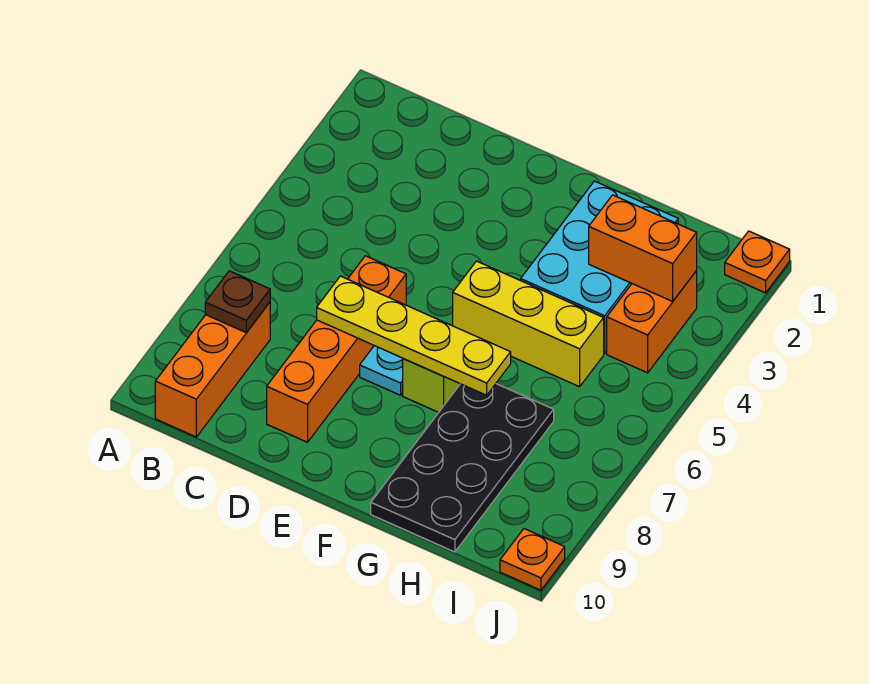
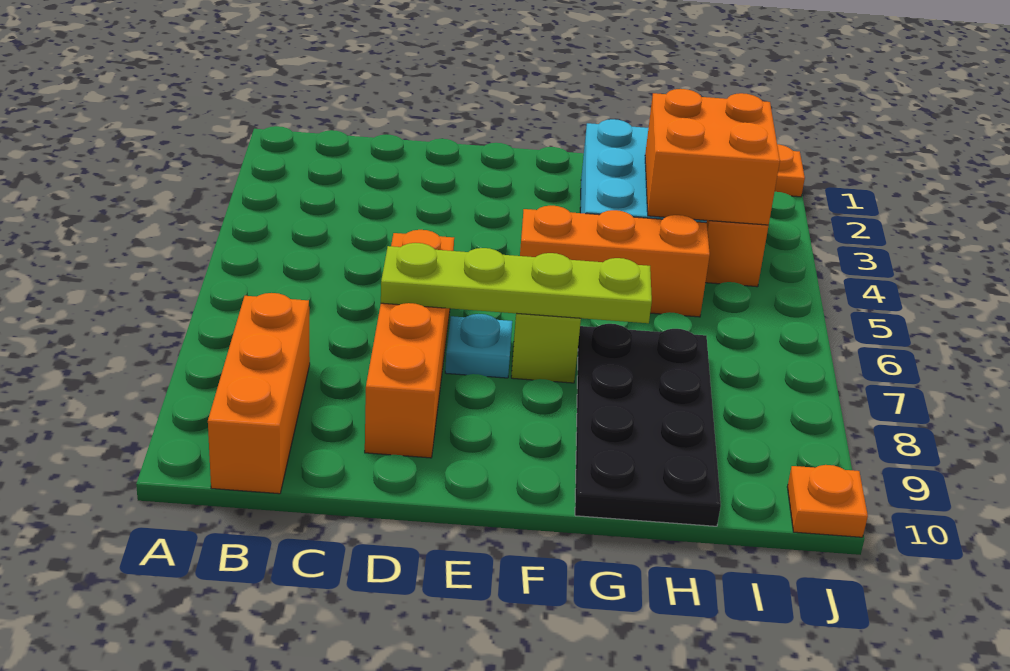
brown plate B8 level 2 -> none
yellow plate D7:G7 level 2 -> lime plate D7:G7 level 2
yellow brick F5:H5 level 1 -> orange brick F5:H5 level 1
orange brick H3:I3 level 2 -> orange brick H3:I4 level 2

